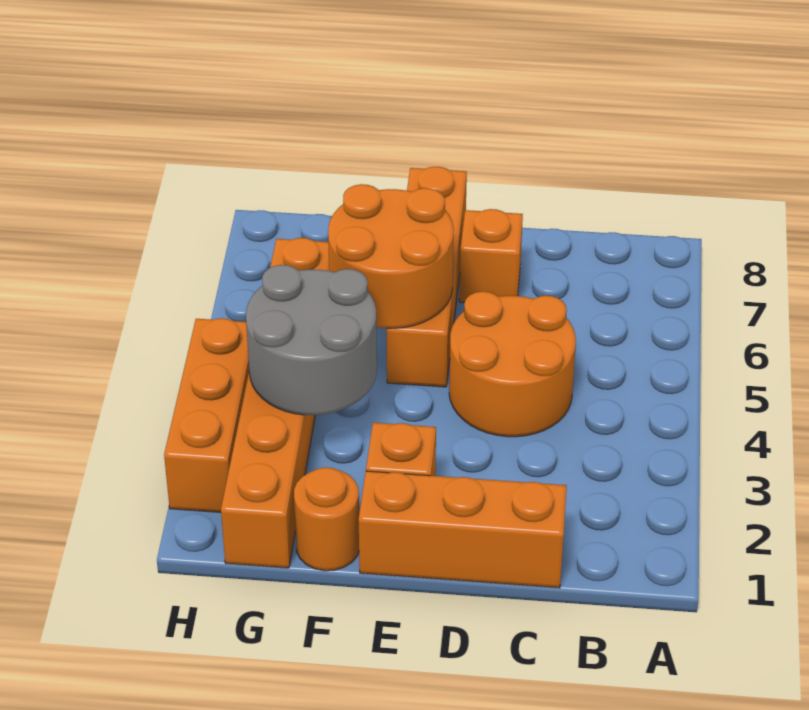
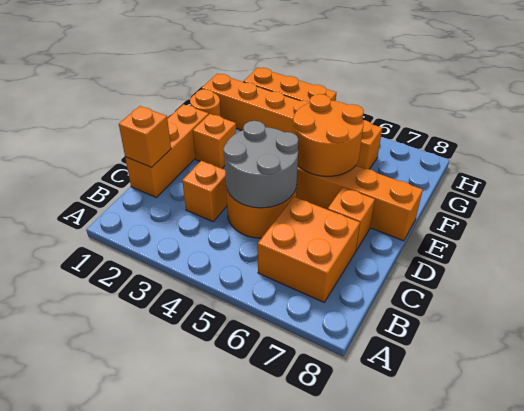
none -> orange brick B6:C7 level 1
none -> orange brick C1 level 2
none -> orange brick C3 level 1
grey round brick F3:G4 level 2 -> grey round brick C4:D5 level 2

